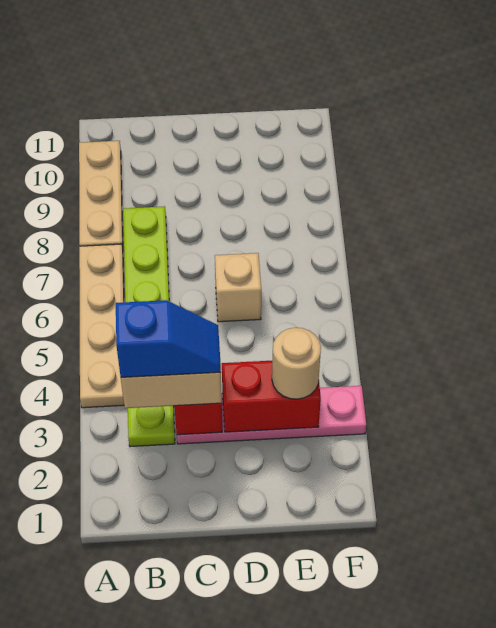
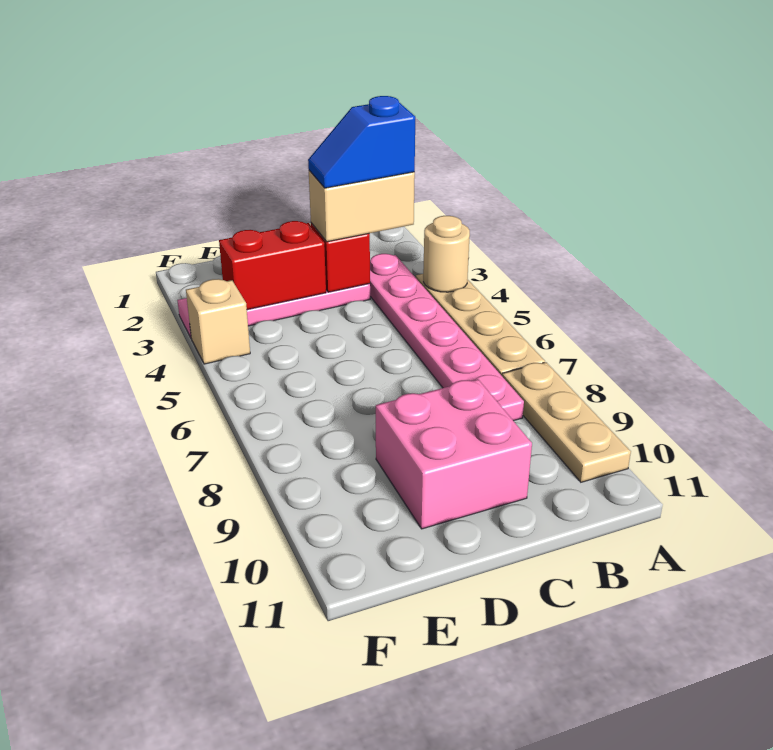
lime plate B3:B8 level 1 -> pink plate B3:B8 level 1
none -> pink brick C9:D10 level 1
tan brick D6 level 1 -> tan brick F4 level 1
tan round brick E3 level 3 -> tan round brick A4 level 2

